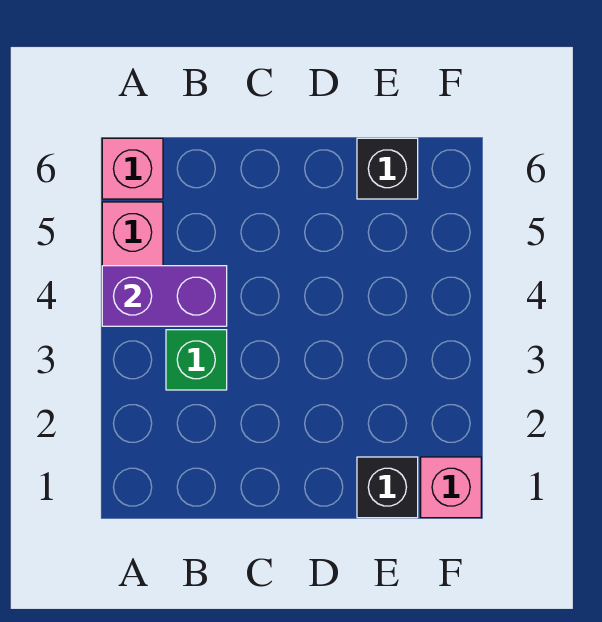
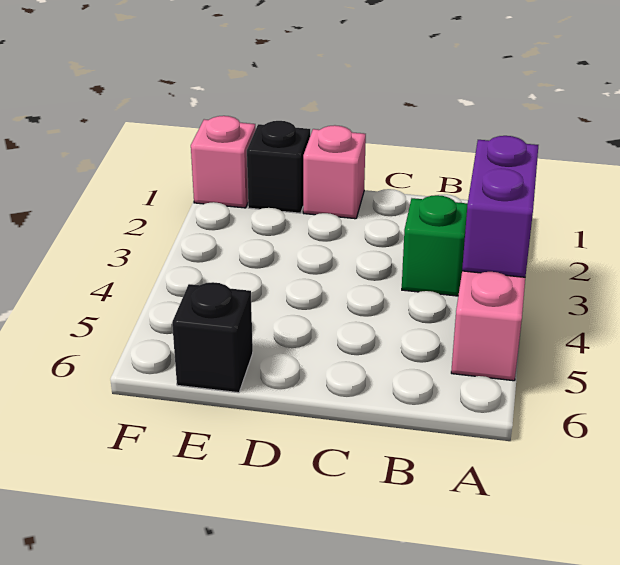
purple brick A4:B4 level 2 -> purple brick A3:A4 level 2
pink brick A6 level 1 -> pink brick D1 level 1

